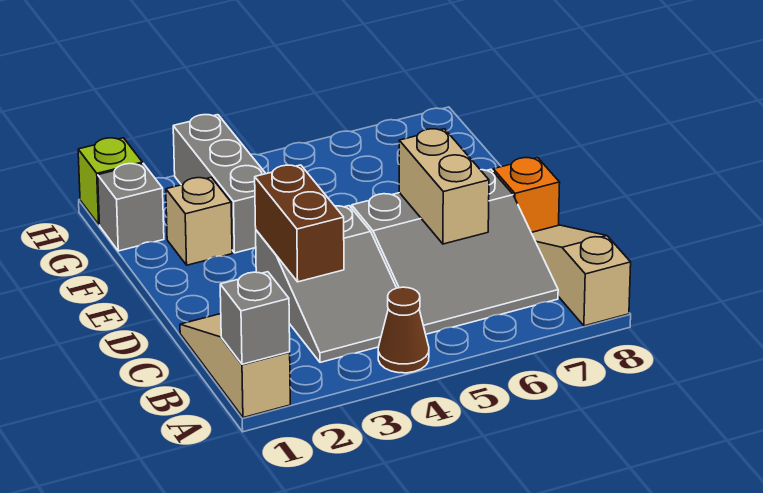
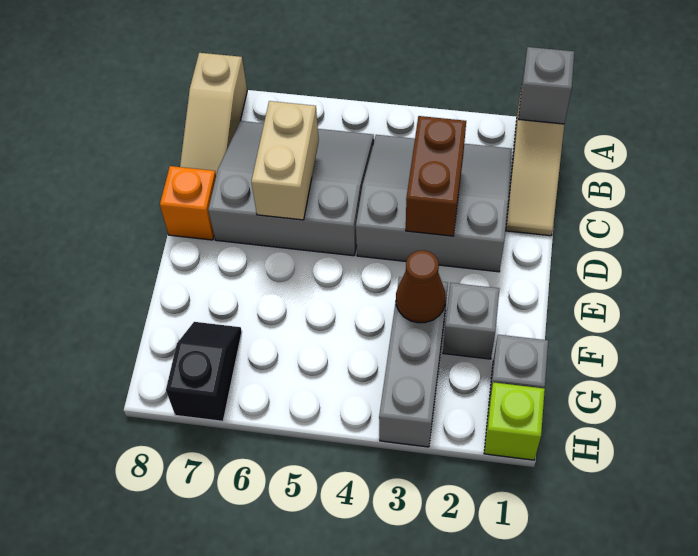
brown cone A4 level 1 -> brown cone F3 level 2
grey slope B3:D4 level 1 top D -> grey slope B2:D4 level 1 top D
tan brick F2 level 1 -> grey brick F2 level 1
none -> black slope G7:H7 level 1 top H

